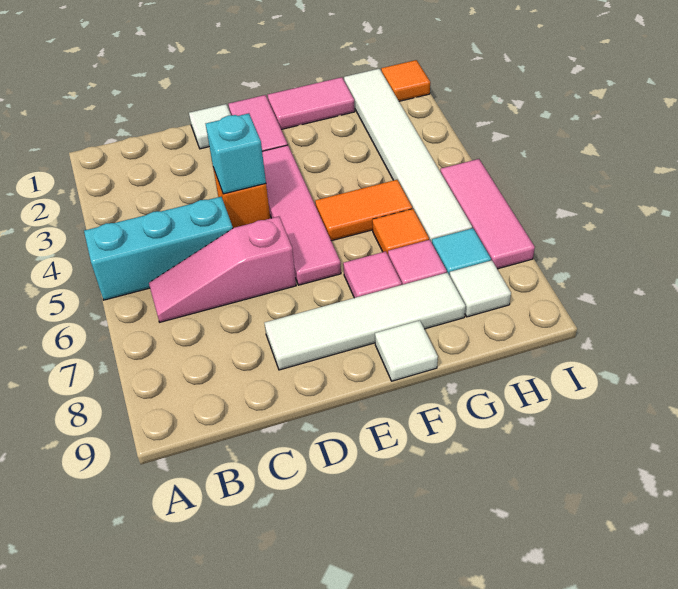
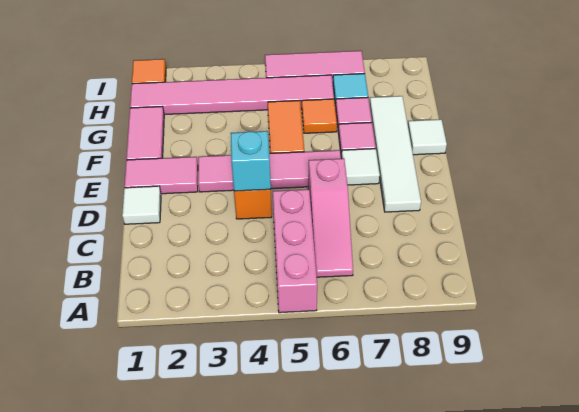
cyan brick A5:C5 level 1 -> pink brick A5:C5 level 1
white tile H1:H6 level 1 -> pink tile H1:H6 level 1
white tile H8 level 1 -> white tile E7 level 1

